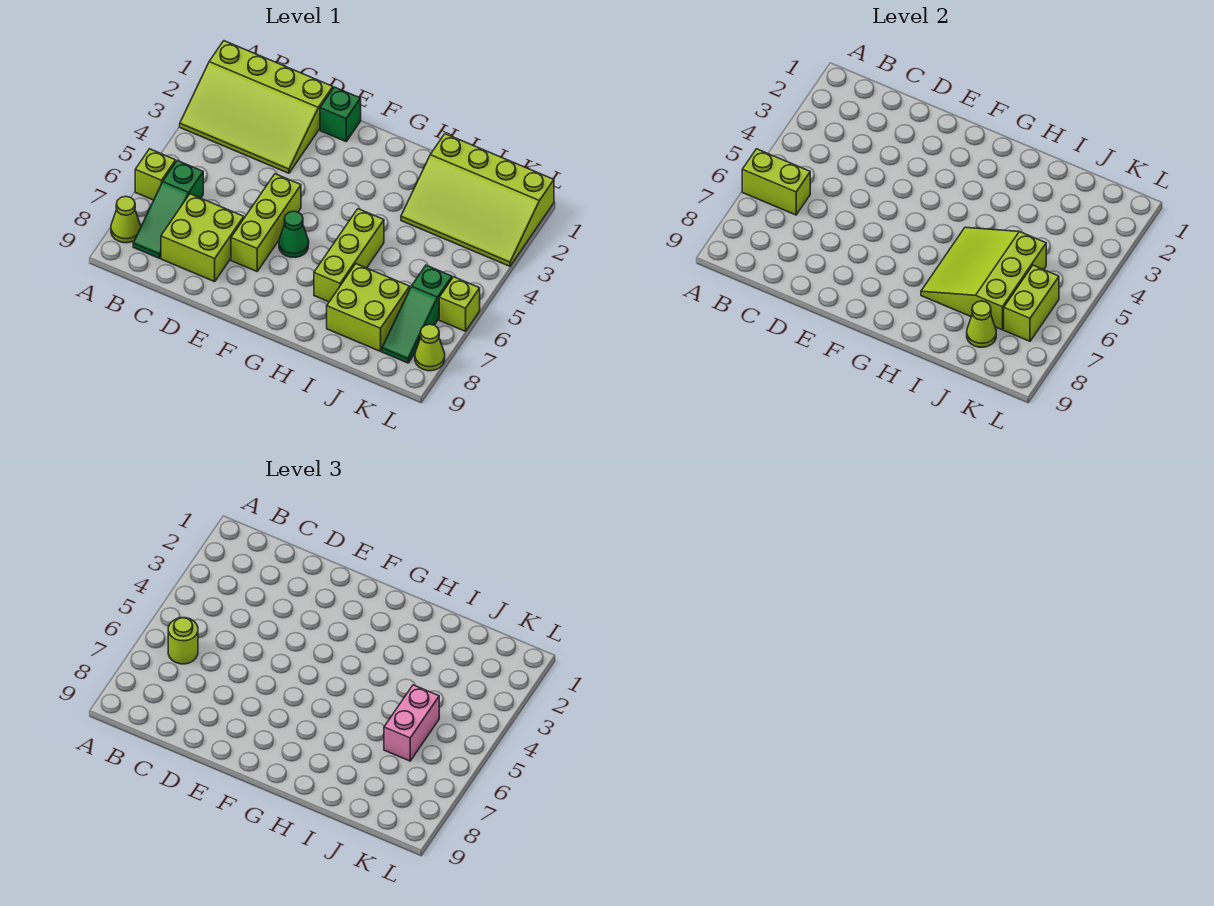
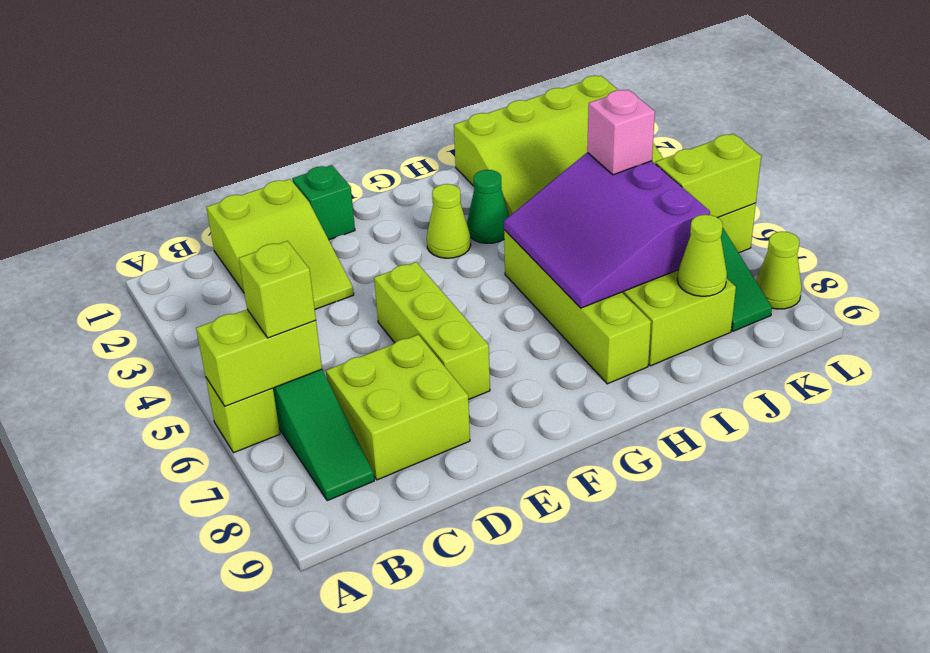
lime slope A1:D3 level 1 top 1 -> lime slope C1:D3 level 1 top 1
lime cone A8 level 1 -> lime cone G3 level 1
lime round brick B6 level 3 -> lime brick B6 level 3
green cone F6 level 1 -> green cone H3 level 1
lime brick H5:H7 level 1 -> lime brick H5:H8 level 1
lime slope H5:J7 level 2 top J -> purple slope H5:J7 level 2 top J
pink brick J5:J6 level 3 -> pink brick J5 level 3
lime brick K6:K7 level 2 -> lime brick K6:L6 level 2

